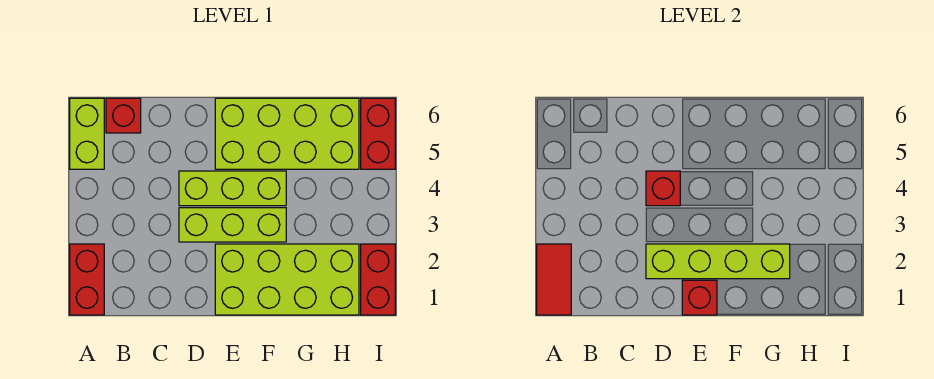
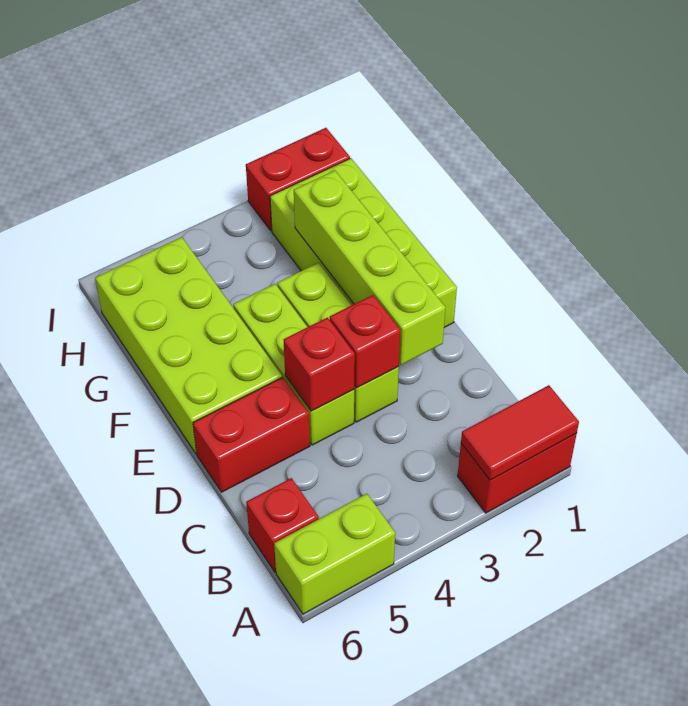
red brick E1 level 2 -> red brick D3 level 2
red brick I5:I6 level 1 -> red brick D5:D6 level 1

